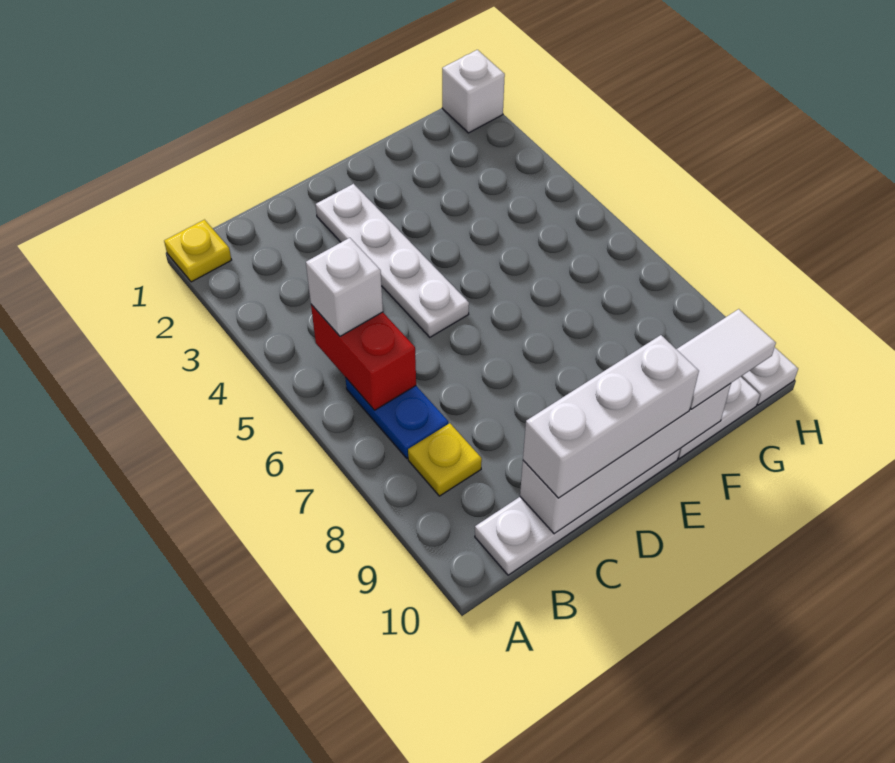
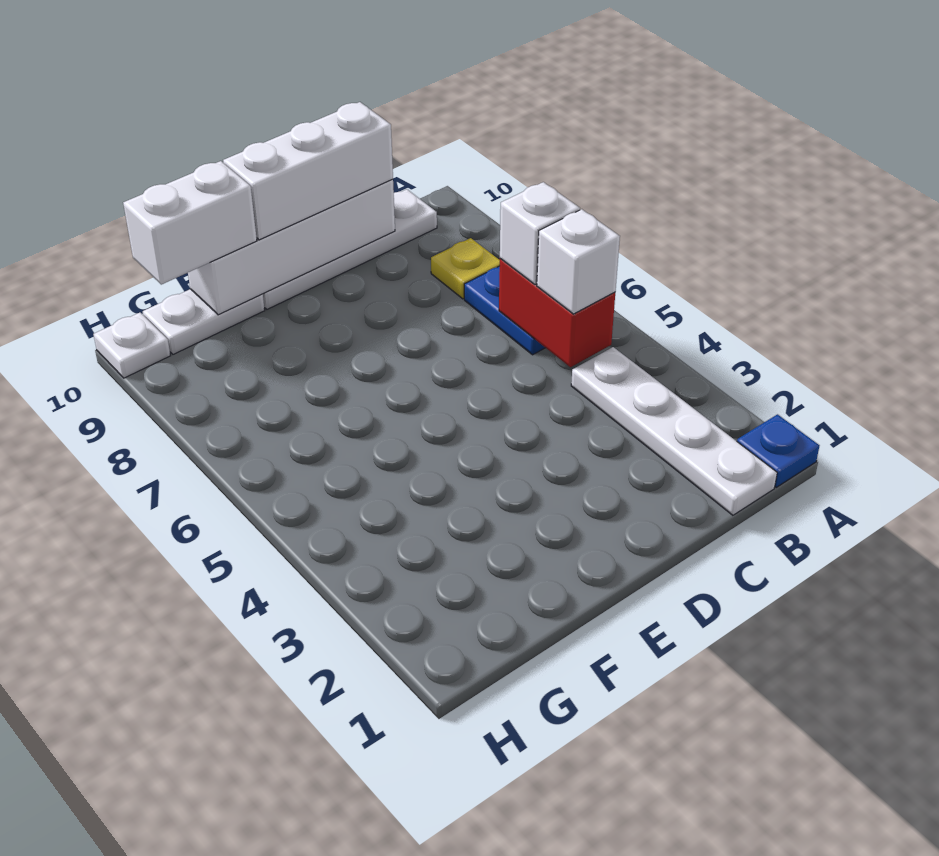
yellow plate A1 level 1 -> blue plate A1 level 1
white plate D2:D5 level 1 -> white plate B1:B4 level 1
white tile F10:G10 level 3 -> white brick F10:G10 level 3
white brick H1 level 1 -> white brick B6 level 3

